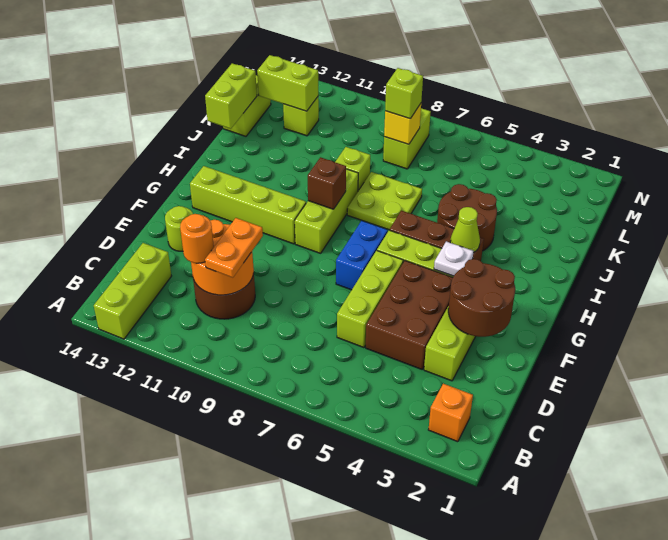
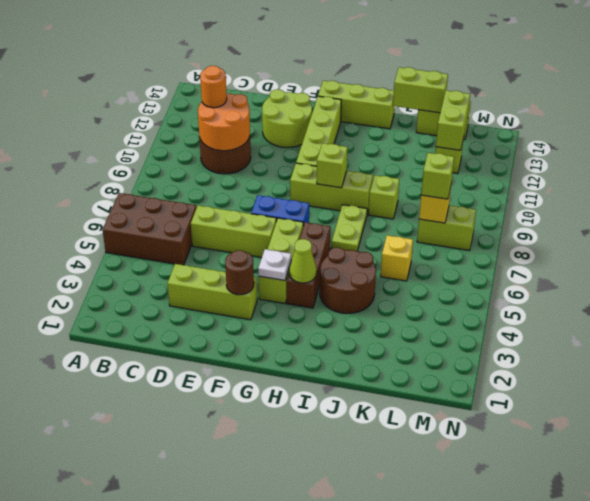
lime brick A13:C13 level 1 -> lime brick G14:I14 level 1
orange brick B2 level 1 -> none
orange plate C10:D10 level 3 -> none
brown brick D4:F5 level 1 -> brown brick A5:C6 level 1
brown round brick E2:F3 level 2 -> brown round brick F3 level 2
lime round brick E13 level 1 -> lime round brick E12:F13 level 1
brown brick H9 level 2 -> lime brick H9 level 2
lime plate I7:J8 level 1 -> lime plate I7:I8 level 1
none -> yellow brick K6 level 1

